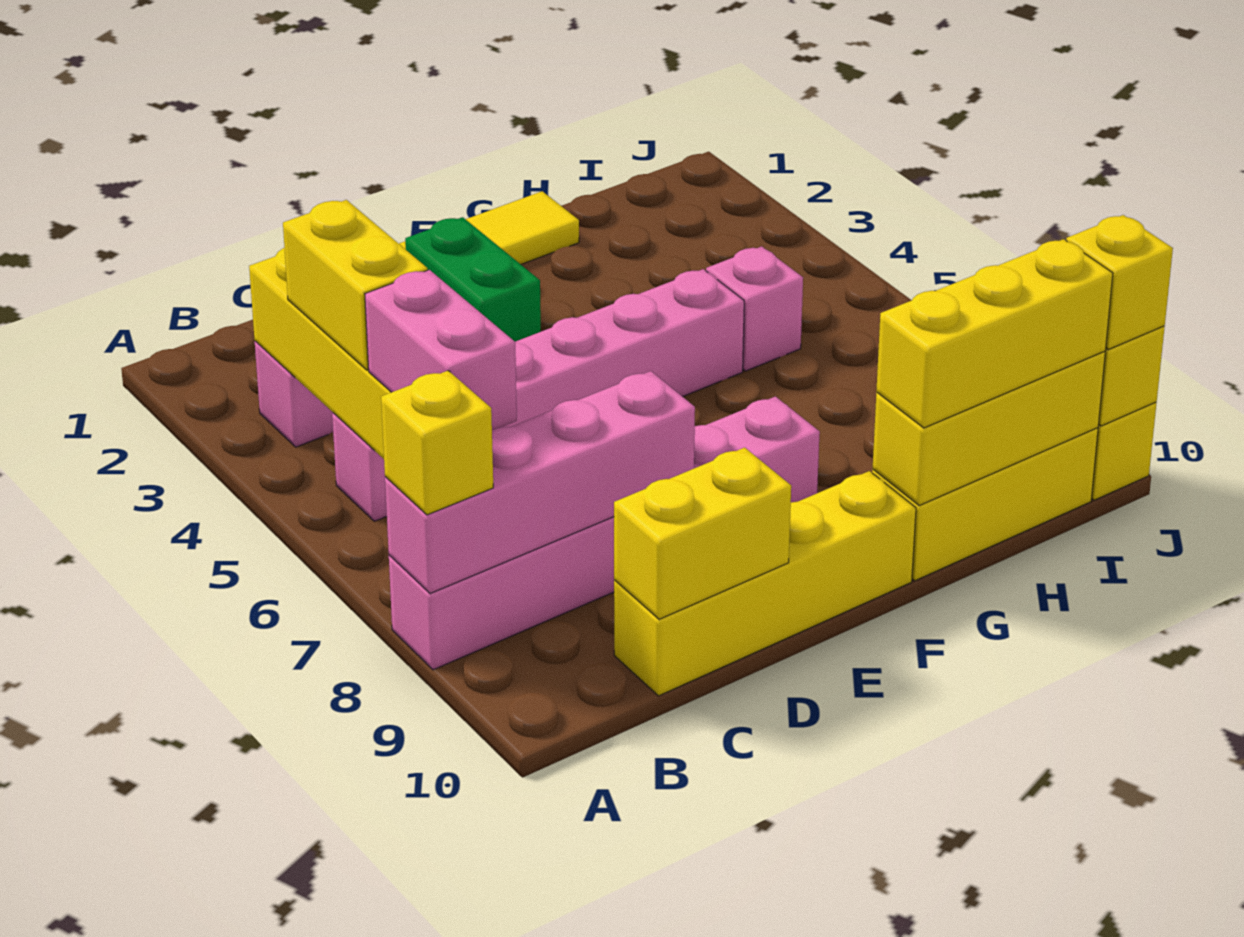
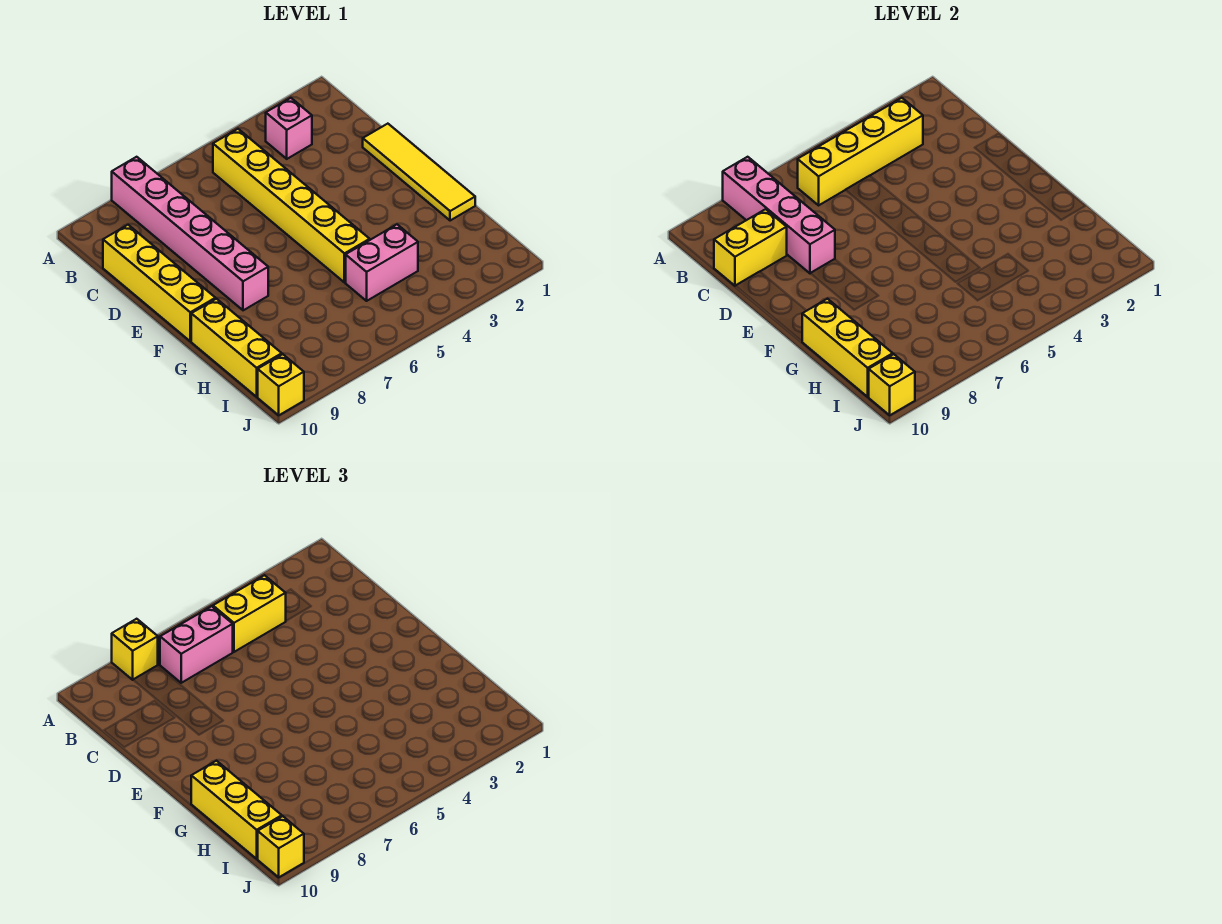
pink brick B5:G5 level 1 -> yellow brick B5:G5 level 1
yellow brick C10:D10 level 2 -> yellow brick C9:C10 level 2
green brick E2:E3 level 1 -> none
pink brick H5 level 1 -> pink brick H4:H5 level 1

